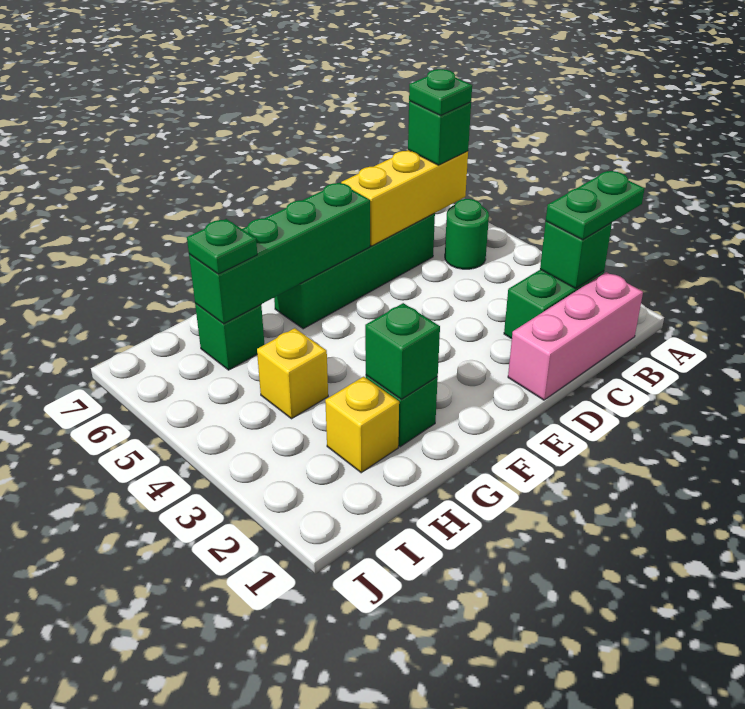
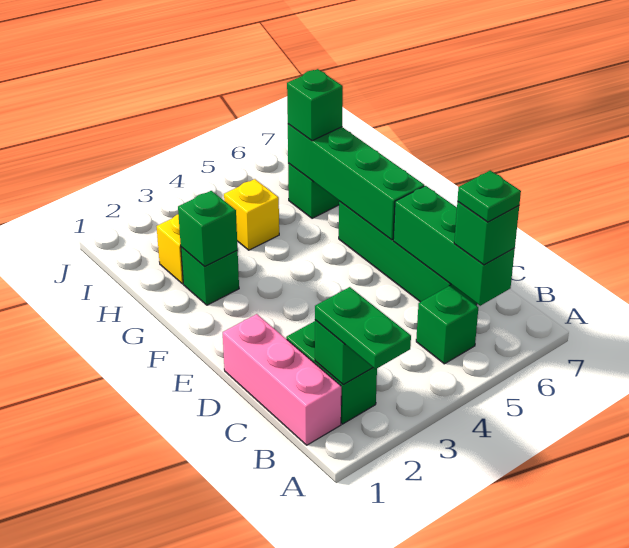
green round brick B5 level 1 -> green brick B5 level 1
yellow brick B6:D6 level 2 -> green brick B6:D6 level 2
green plate H6 level 3 -> green brick H6 level 3

